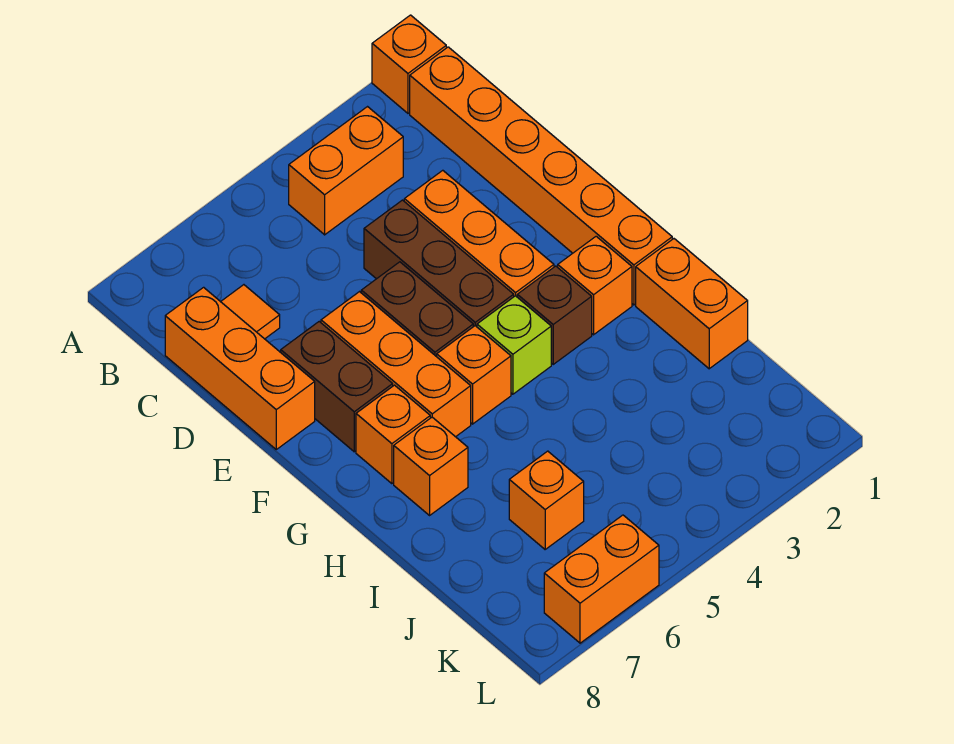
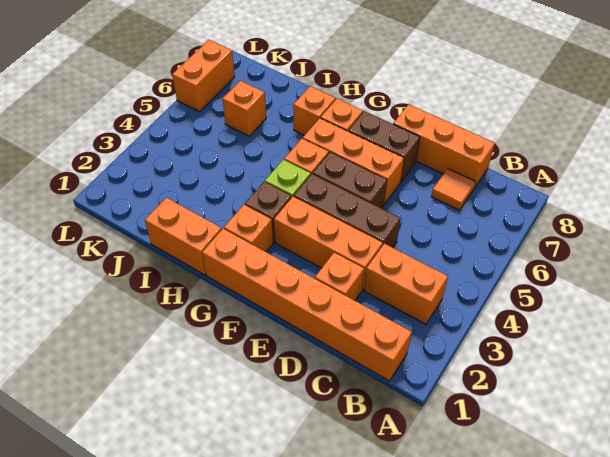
orange brick A1 level 1 -> orange brick D2 level 1
orange brick B3:B4 level 1 -> orange brick B3:C3 level 1

